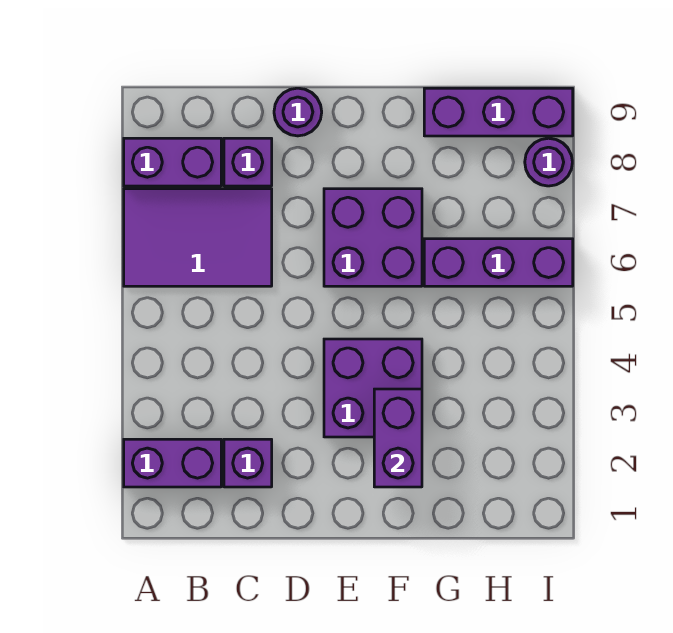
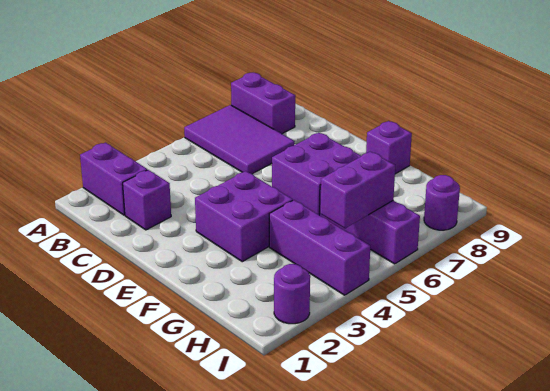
purple brick C8 level 1 -> purple brick F9 level 1
purple round brick D9 level 1 -> purple round brick I2 level 1
purple brick F2:F3 level 2 -> purple brick H5:H6 level 2
purple brick G9:I9 level 1 -> purple brick G4:I4 level 1

